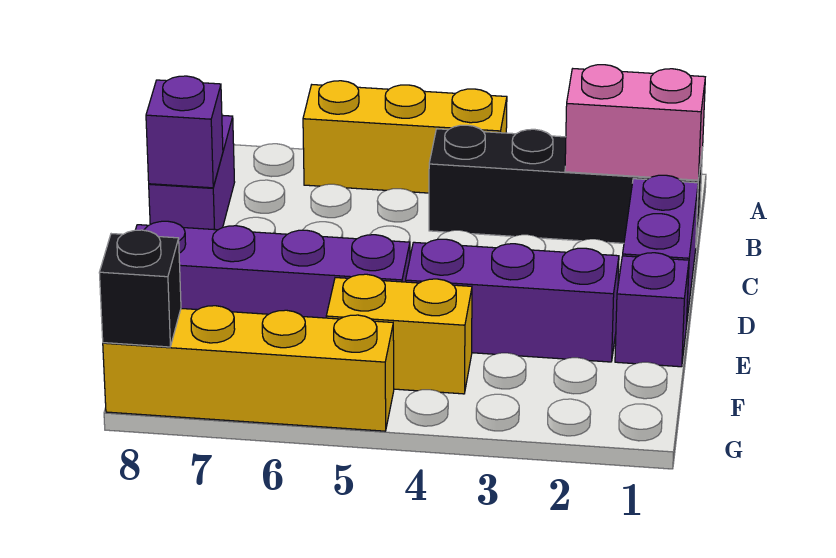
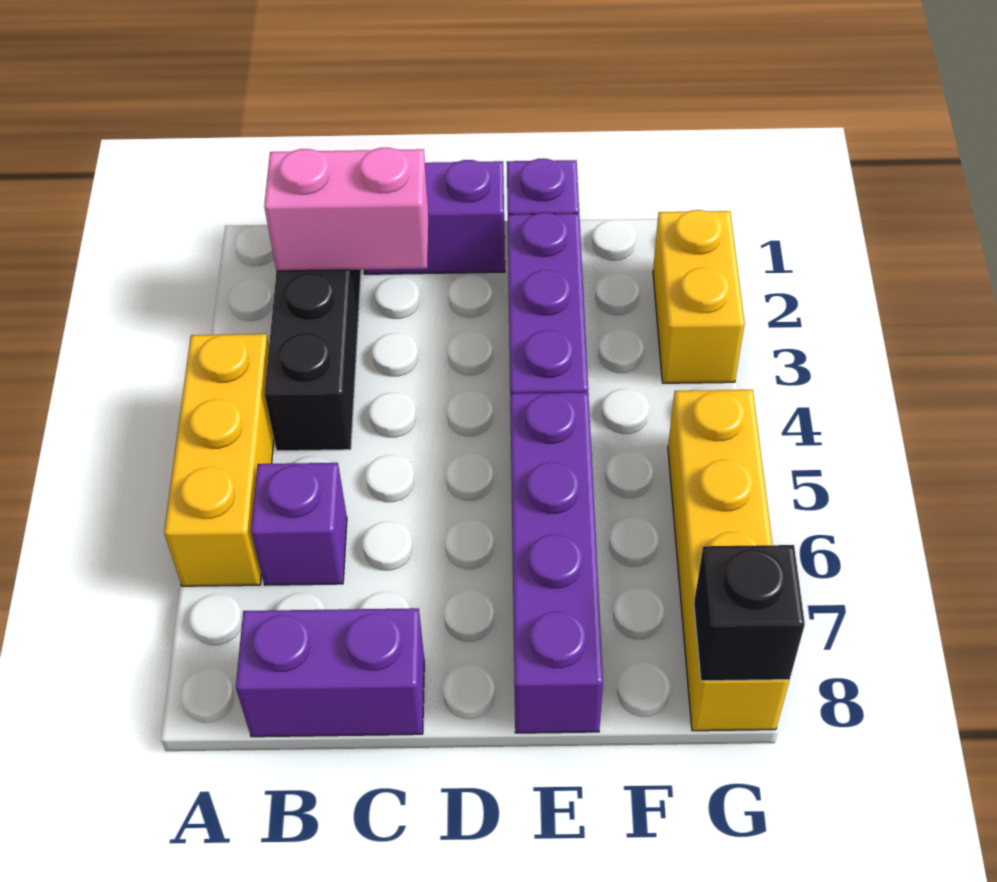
pink brick B1:B2 level 2 -> pink brick B2:C2 level 2
purple brick C8 level 2 -> purple brick B6 level 1
yellow brick F4:F5 level 1 -> yellow brick G2:G3 level 1

